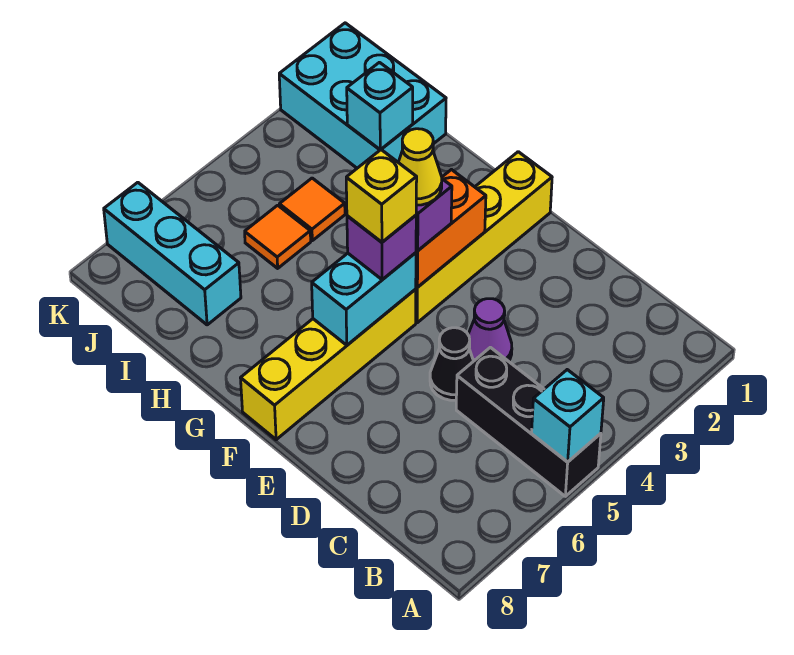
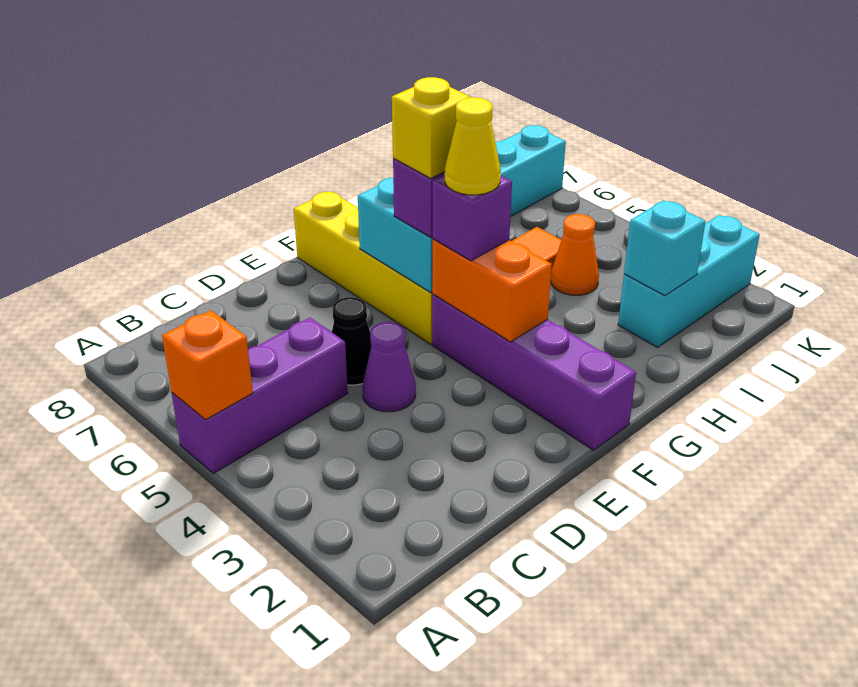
black brick A5:C5 level 1 -> purple brick A5:C5 level 1
cyan brick A5 level 2 -> orange brick A5 level 2
yellow brick F1:F4 level 1 -> purple brick F1:F4 level 1
cyan brick I1:K2 level 1 -> cyan brick I2:K2 level 1
orange tile I4 level 1 -> orange cone I4 level 1

